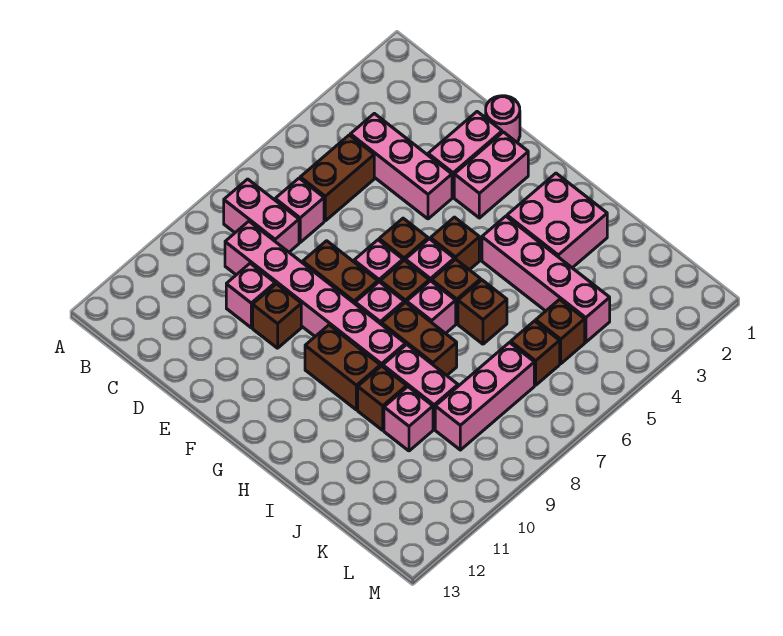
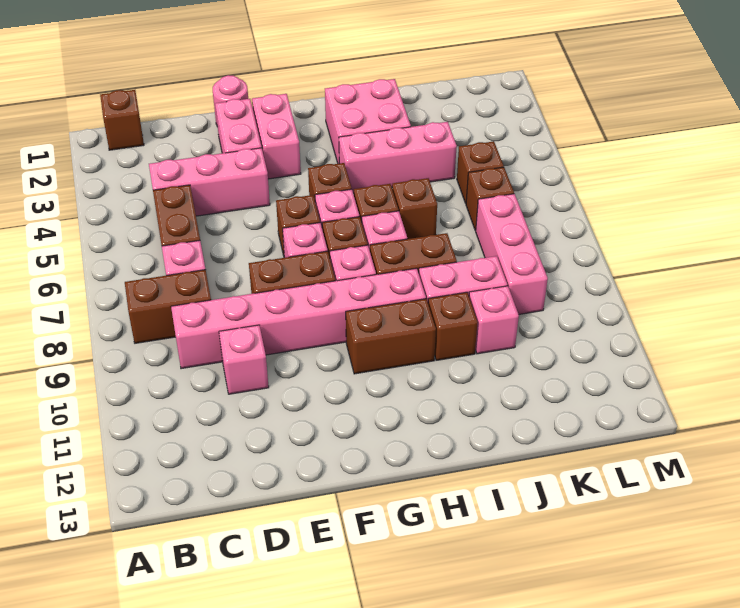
pink brick B8:C8 level 1 -> brown brick B8:C8 level 1
brown brick E10 level 1 -> brown brick B1 level 1
pink brick H4:K4 level 1 -> pink brick H4:J4 level 1

